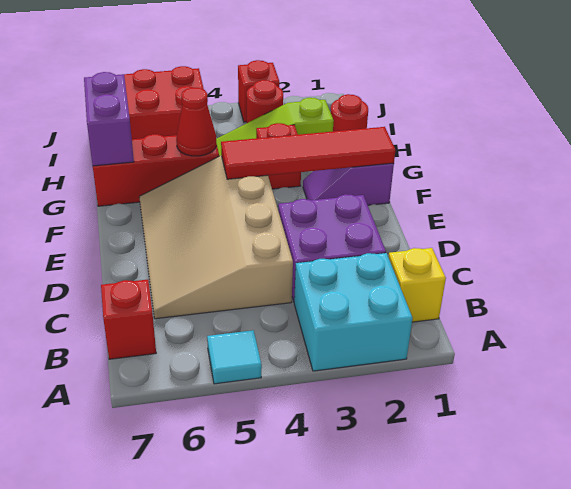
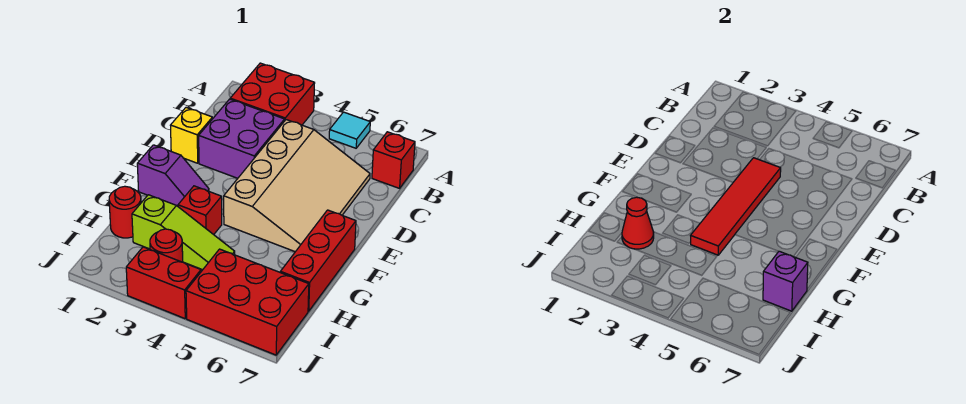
cyan brick A2:B3 level 1 -> red brick A2:B3 level 1
yellow brick B1 level 1 -> yellow brick D1 level 1
red tile F1:F4 level 2 -> red tile D4:G4 level 2
red brick G5:G7 level 1 -> red brick F7:H7 level 1
red cone G5 level 2 -> red cone H2 level 2
purple brick G7:H7 level 2 -> purple brick H7 level 2
red brick J3 level 1 -> red brick J3:J4 level 1

